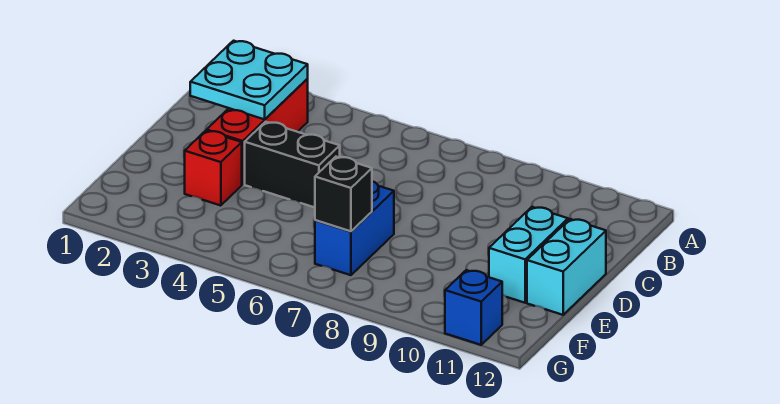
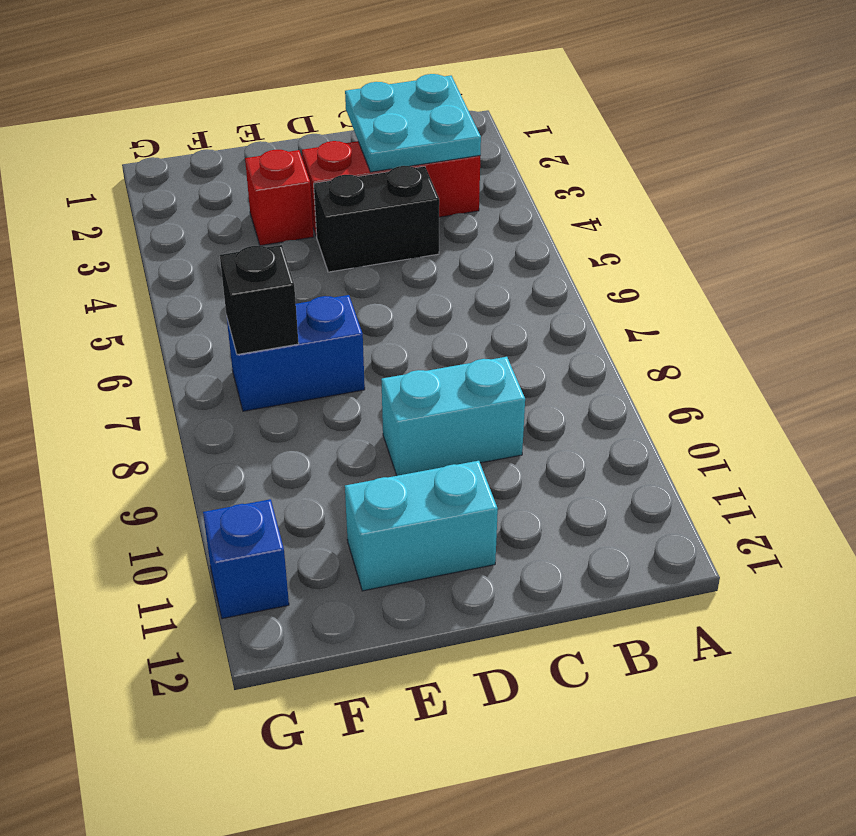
black brick D4:D5 level 1 -> black brick C4:D4 level 1
cyan brick D12:E12 level 1 -> cyan brick C9:D9 level 1

